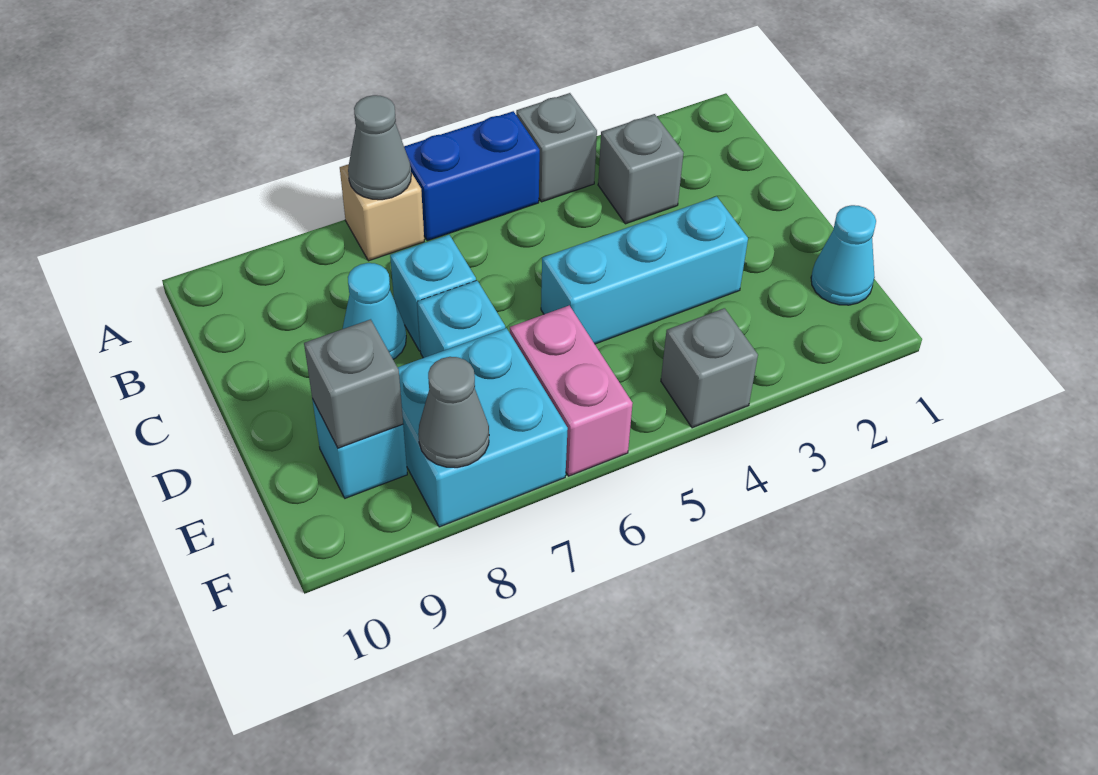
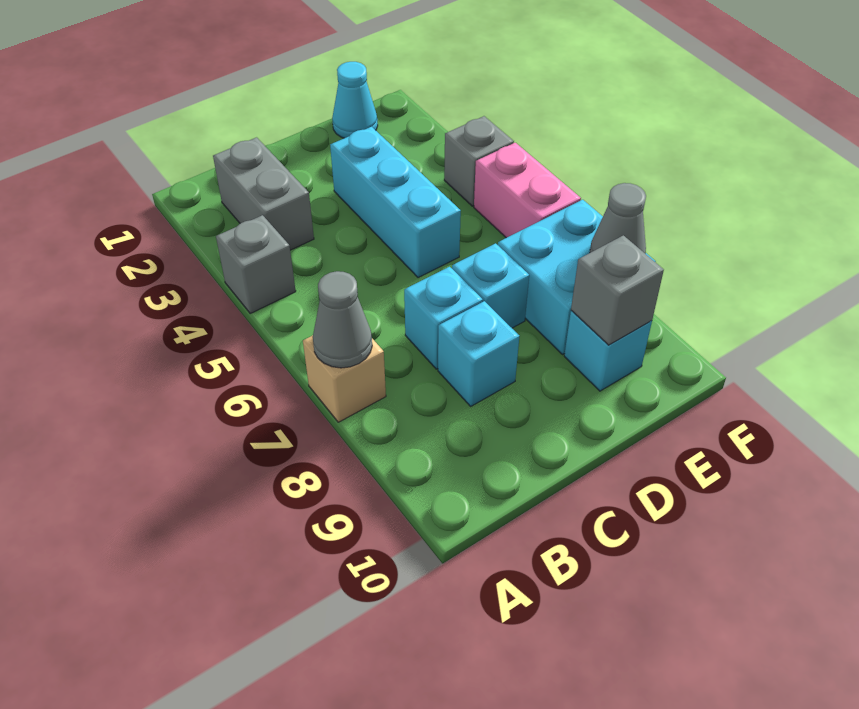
blue brick A5:A6 level 1 -> none
grey brick B3 level 1 -> grey brick B2:B3 level 1
cyan cone C8 level 1 -> cyan brick C8 level 1
pink brick E6:F6 level 1 -> pink brick F5:F6 level 1

